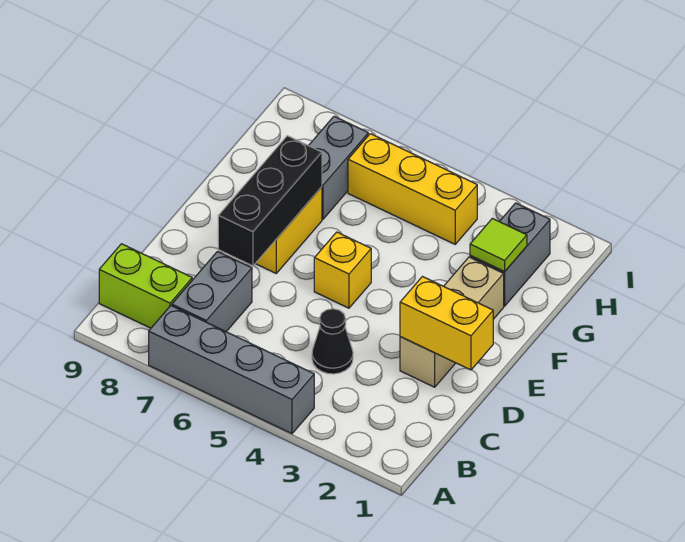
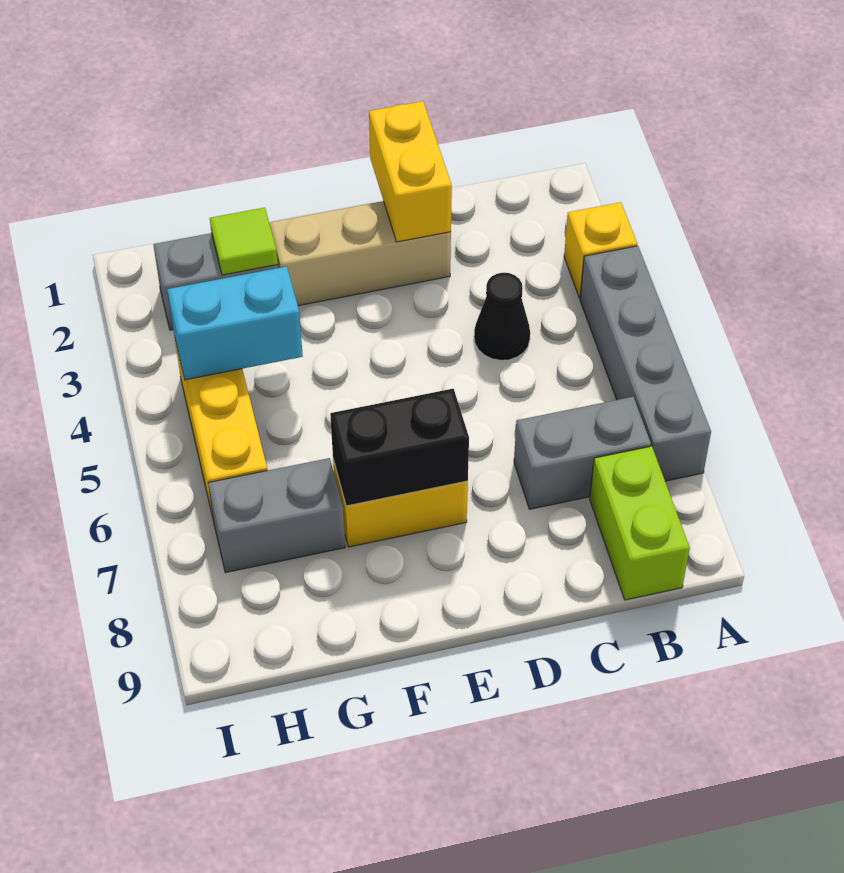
black brick D7:F7 level 2 -> black brick E7:F7 level 2
yellow brick E5 level 1 -> yellow brick A3 level 1
none -> cyan brick G4:H4 level 2

